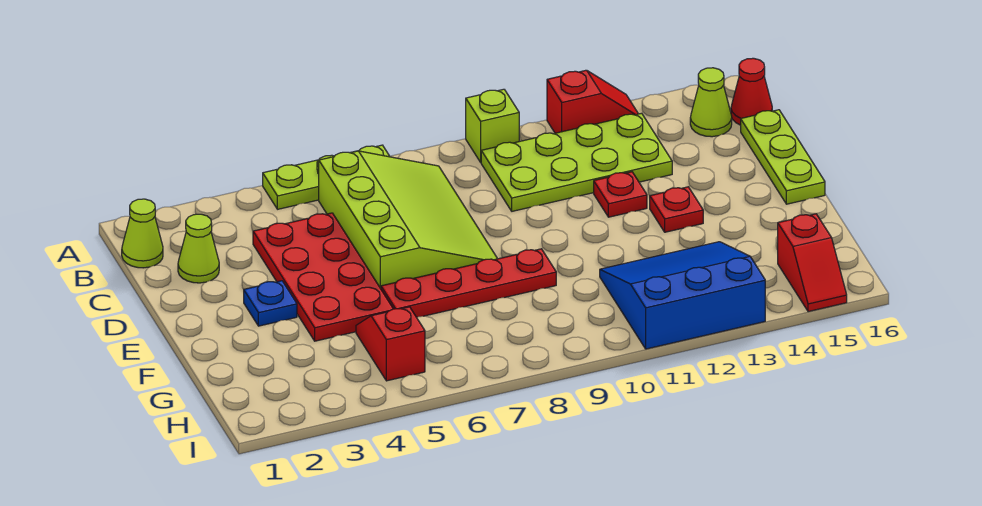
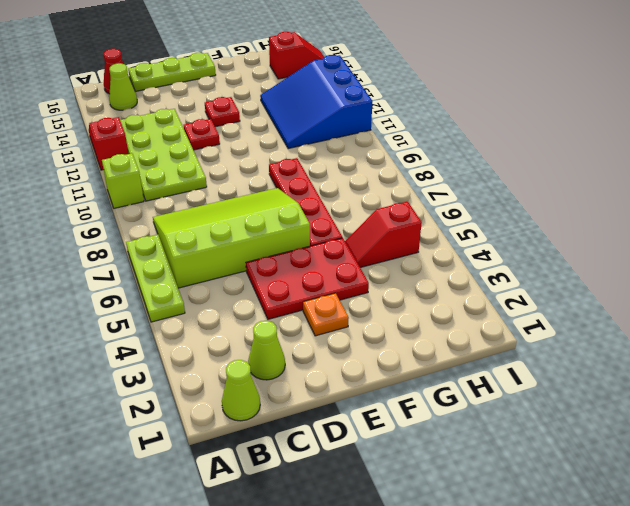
red plate C4:F5 level 1 -> red plate D4:F5 level 1
blue plate E3 level 1 -> orange plate E3 level 1

